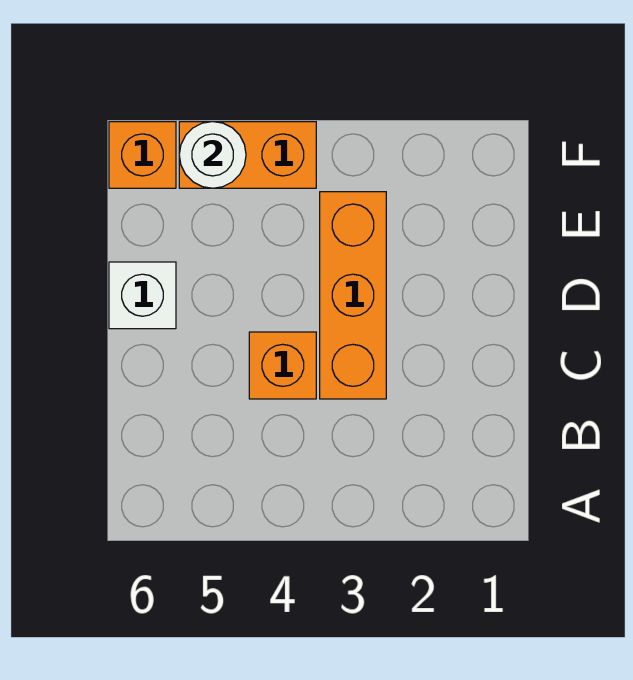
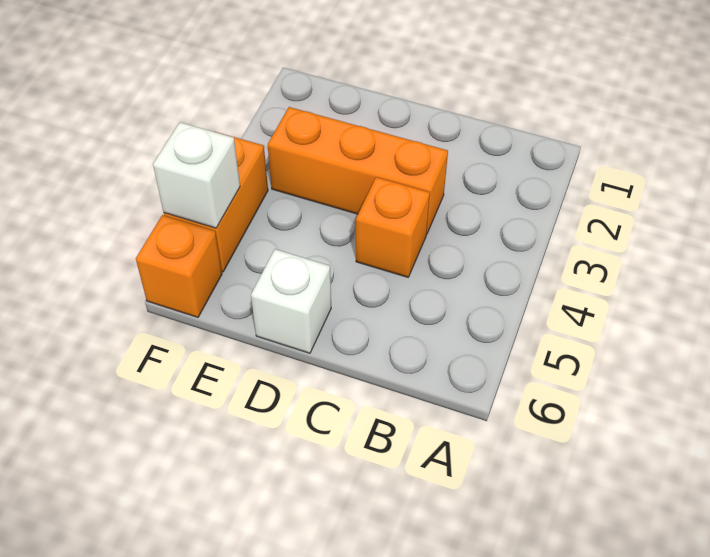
white round brick F5 level 2 -> white brick F5 level 2

